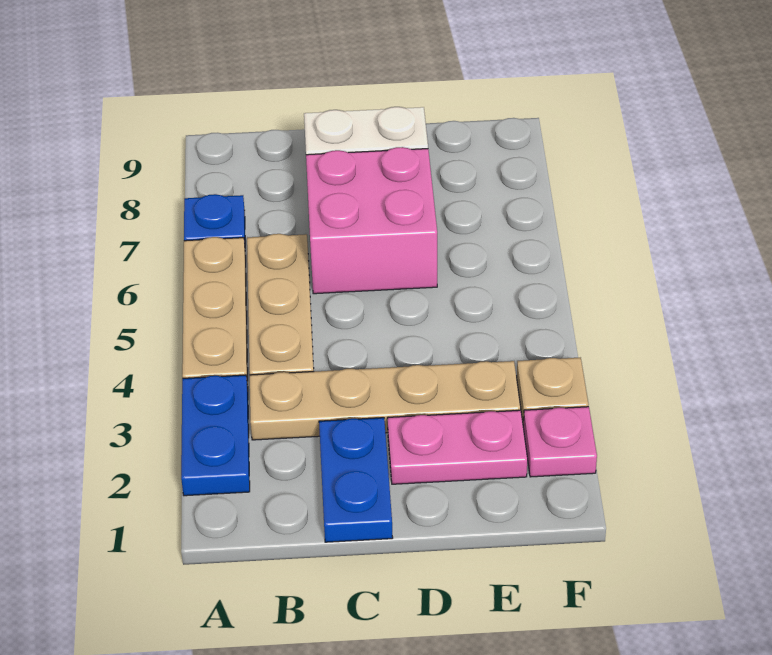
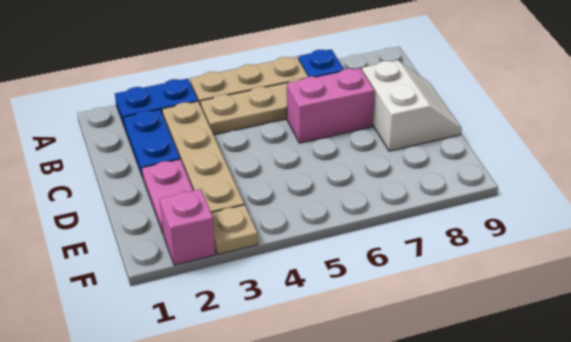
blue plate C1:C2 level 1 -> blue plate B2:C2 level 1
pink brick C6:D7 level 1 -> pink brick C6:C7 level 1
pink plate F2 level 1 -> pink brick F2 level 1

